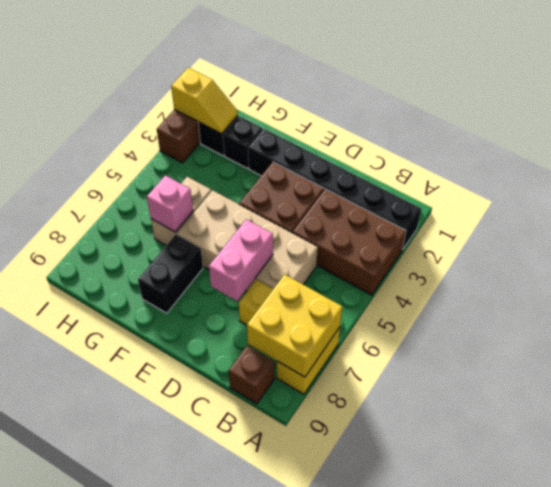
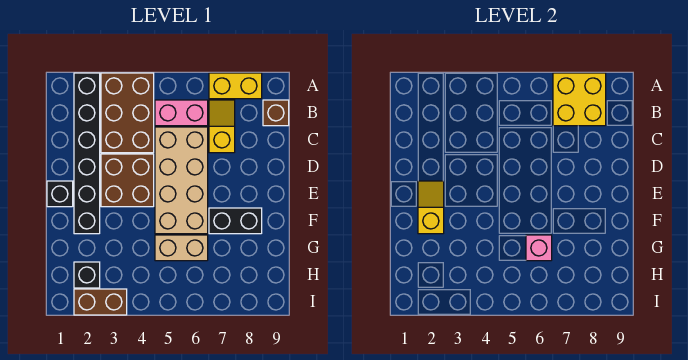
pink brick D6:D7 level 2 -> pink brick B5:B6 level 1
black brick G2 level 1 -> black brick E1 level 1
yellow slope H2:I2 level 2 top I -> yellow slope E2:F2 level 2 top F

